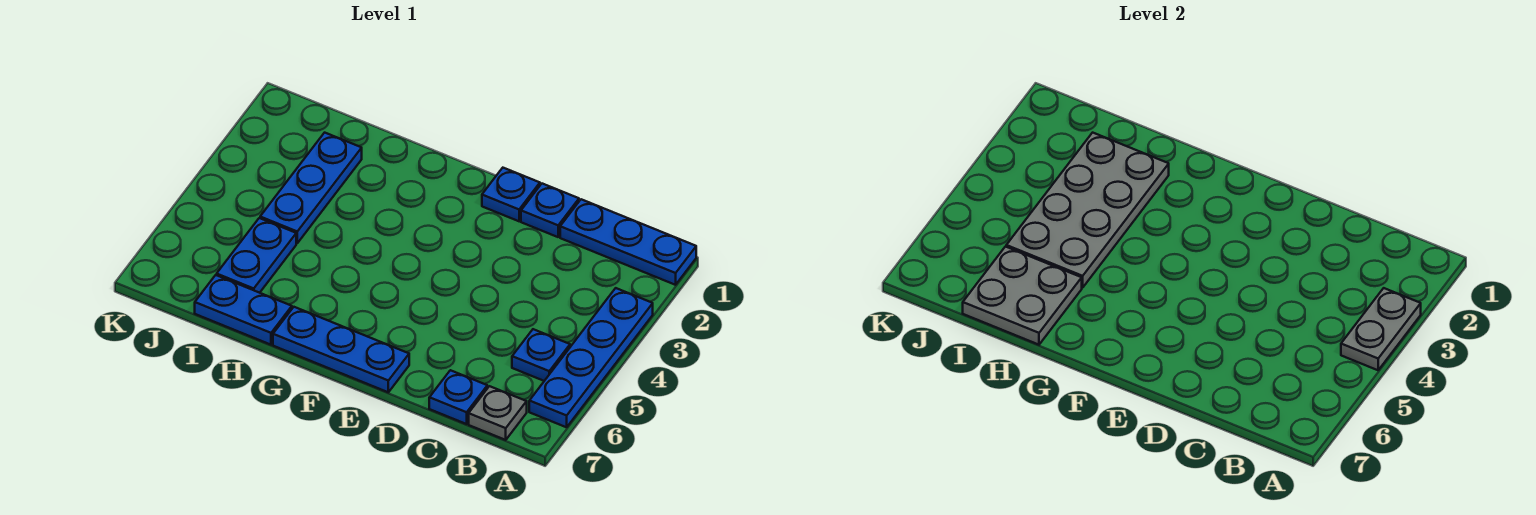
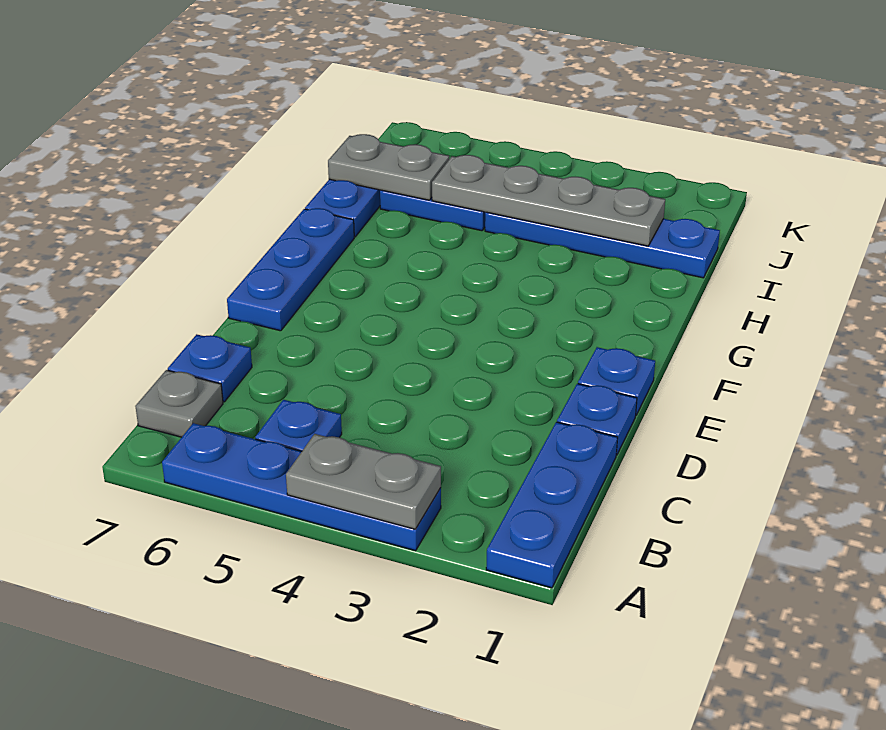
grey plate H2:I5 level 2 -> grey plate I2:I5 level 2
grey plate H6:I7 level 2 -> grey plate I6:I7 level 2
blue plate I2:I4 level 1 -> blue plate I1:I4 level 1

